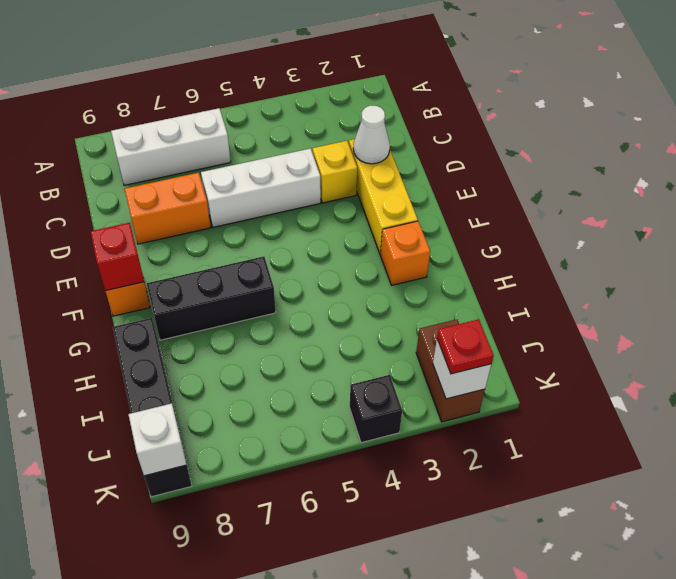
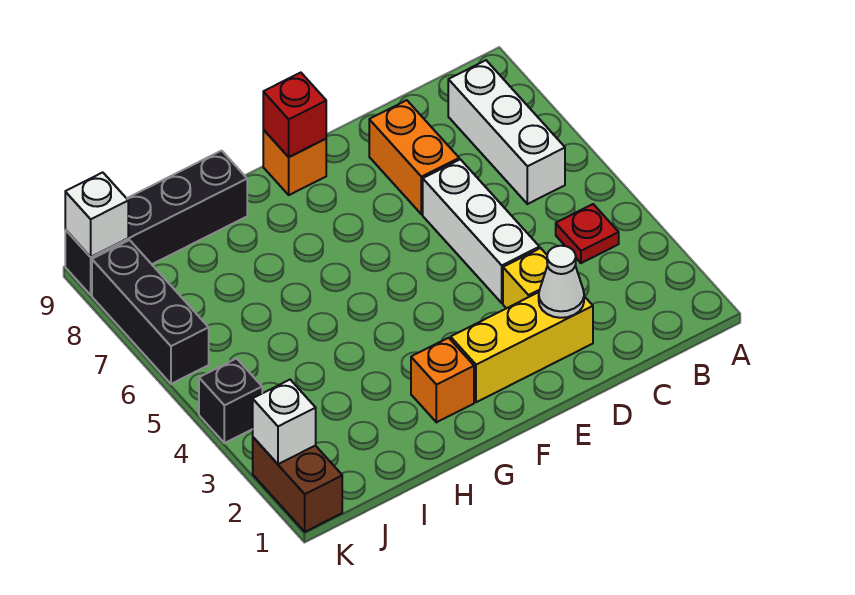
black brick G6:G8 level 1 -> black brick K6:K8 level 1
brown brick J2:K2 level 1 -> brown brick K1:K2 level 1
red plate K2 level 3 -> red plate B4 level 1

